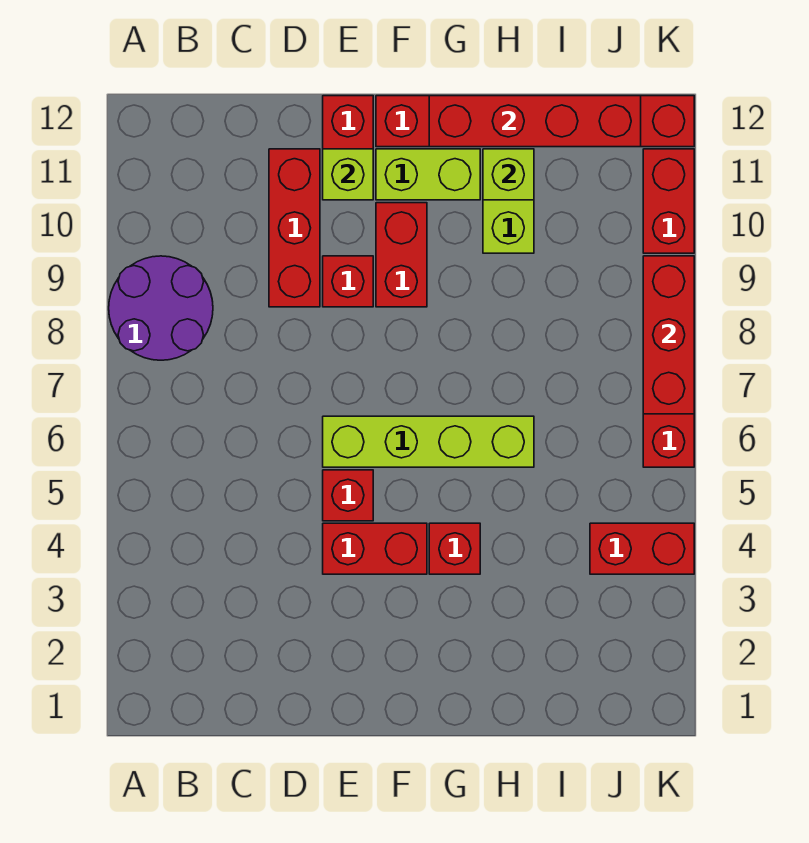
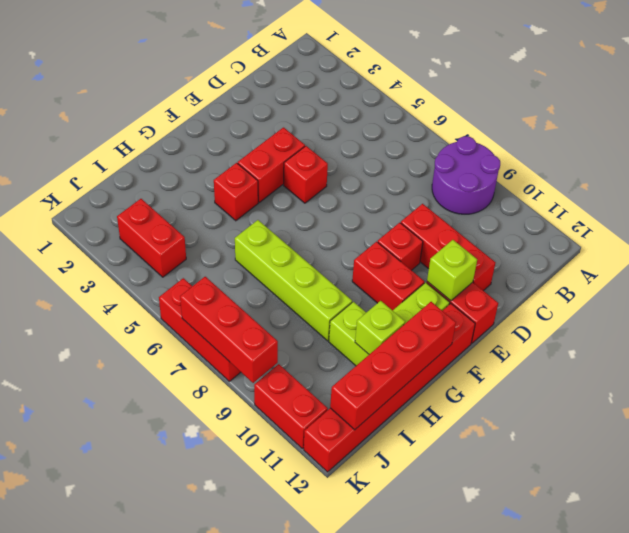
lime brick E6:H6 level 1 -> lime brick H6:H9 level 1
red brick J4:K4 level 1 -> red brick J3:J4 level 1

